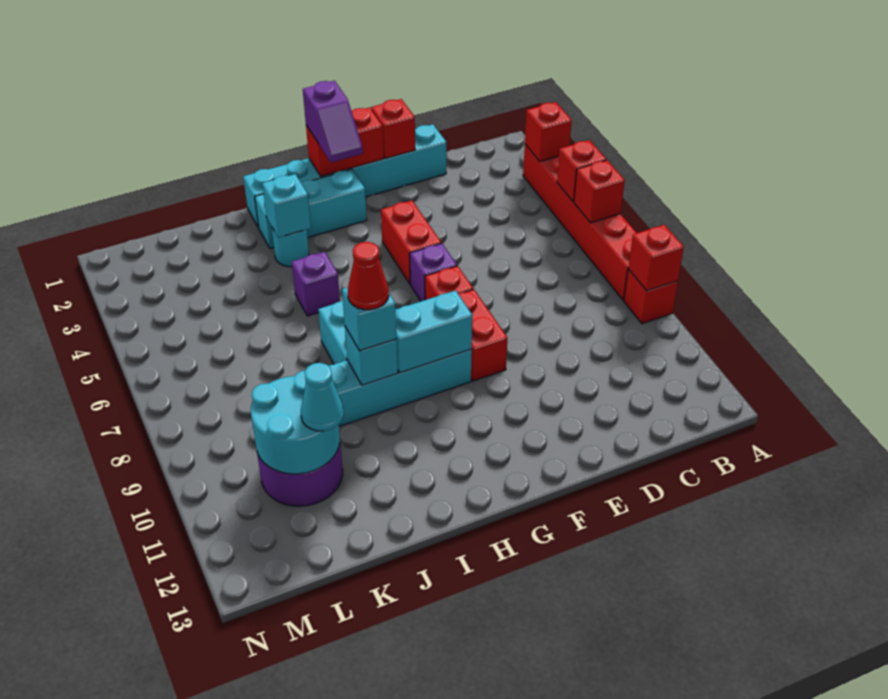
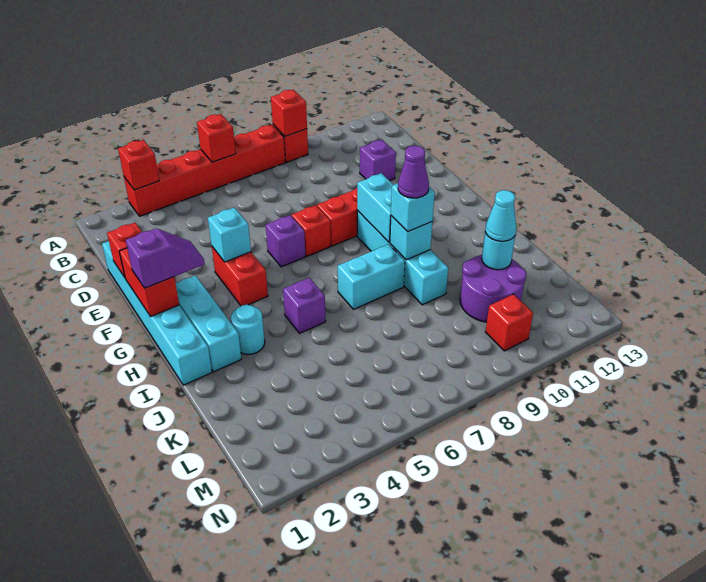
red brick A5 level 2 -> red brick M10 level 1
none -> purple brick D11 level 1
red brick F4:F5 level 1 -> red brick F4:G4 level 1
cyan brick I3 level 2 -> cyan brick F4 level 2
red cone I9 level 4 -> purple cone I9 level 4
cyan round brick K10:L11 level 2 -> cyan round brick K11 level 2

